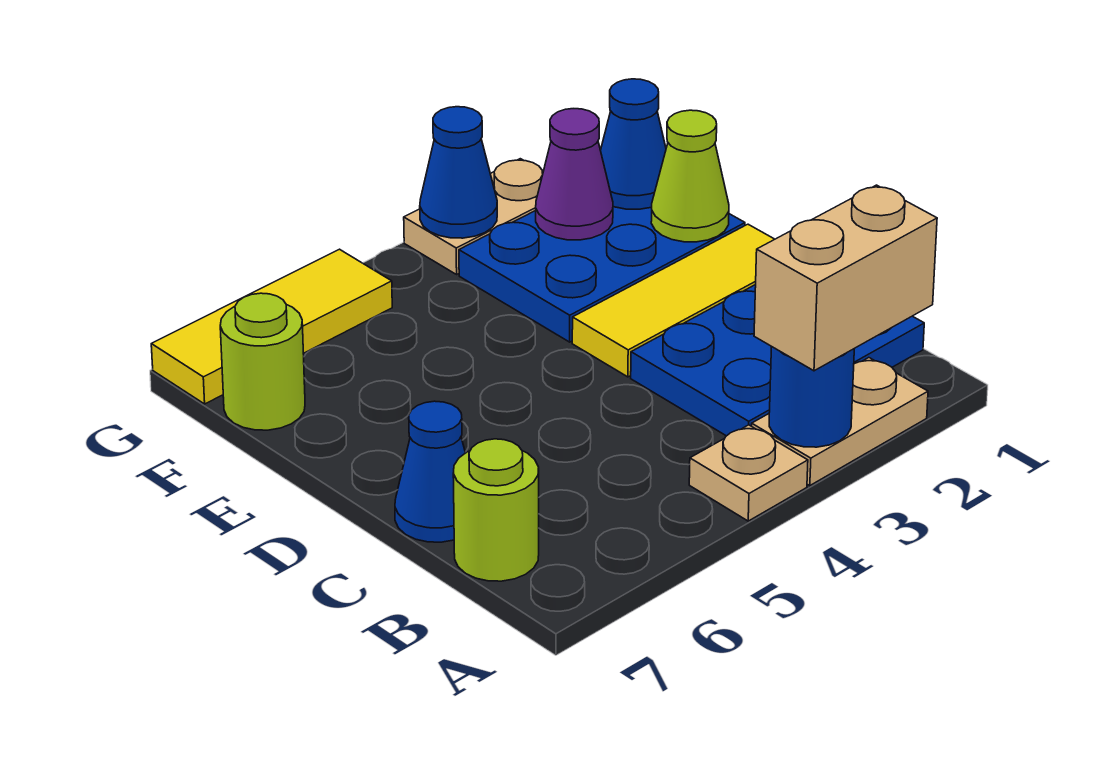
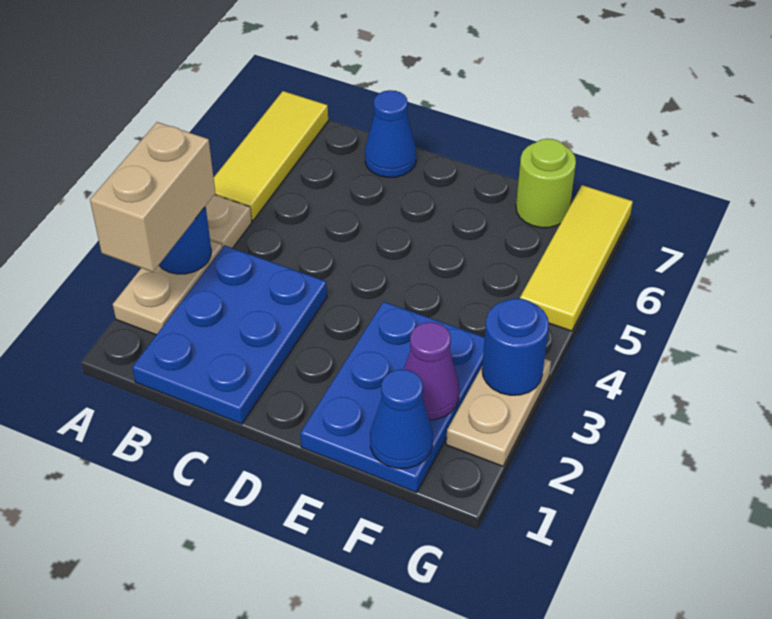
lime round brick B7 level 1 -> none
yellow tile D1:D3 level 1 -> yellow tile A5:A7 level 1
lime cone E1 level 2 -> none
blue cone G3 level 2 -> blue round brick G3 level 2

